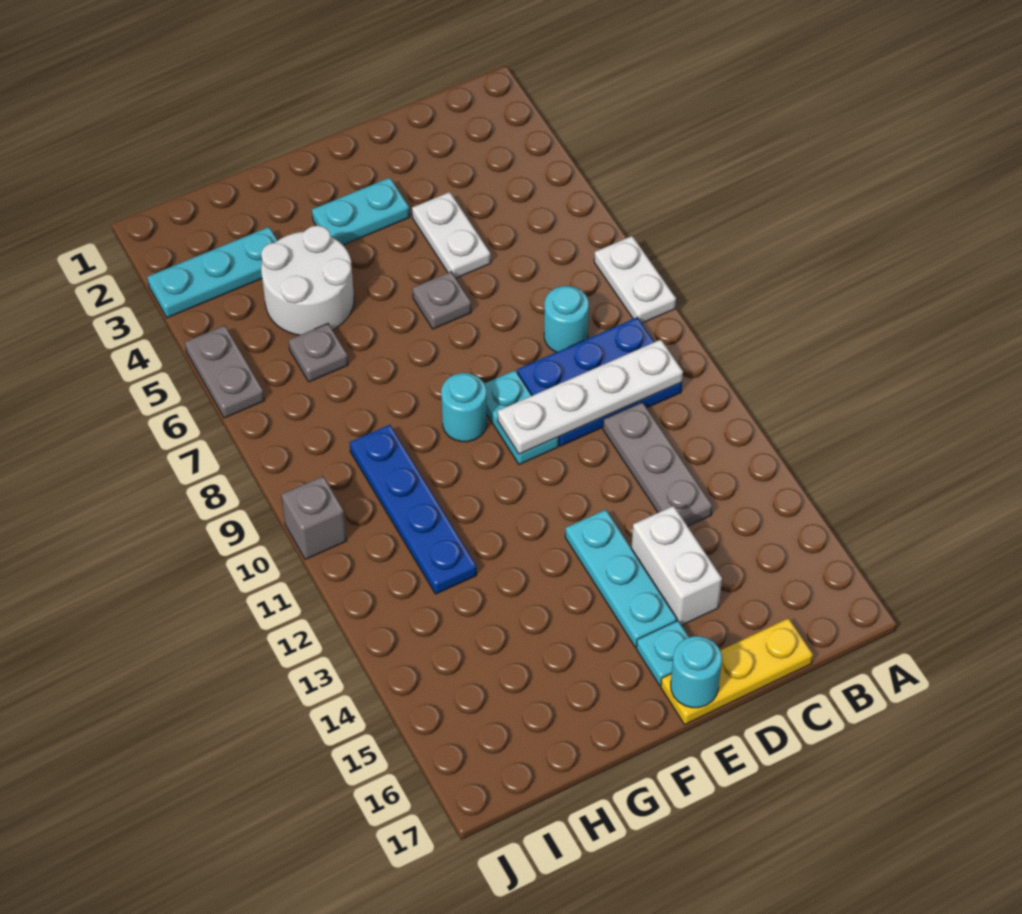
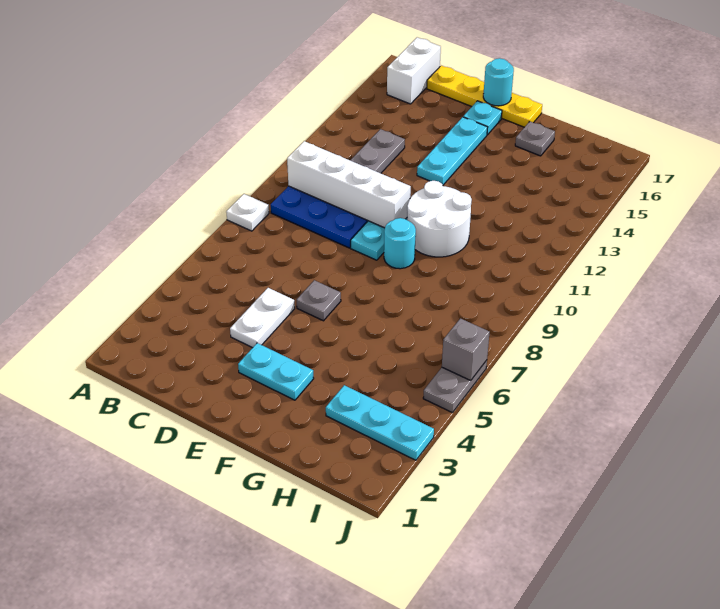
white plate A7:A8 level 1 -> white plate A8 level 1
white plate B10:E10 level 2 -> white brick B10:E10 level 2
cyan round brick C8 level 1 -> none
yellow plate C17:E17 level 1 -> yellow plate C17:F17 level 1
white brick D14:D15 level 1 -> white brick B16:B17 level 1
white round brick G4:H5 level 1 -> white round brick F10:G11 level 1
grey plate H6 level 1 -> grey plate G16 level 1
blue plate H9:H12 level 1 -> none
grey brick J10 level 1 -> grey brick J6 level 2

